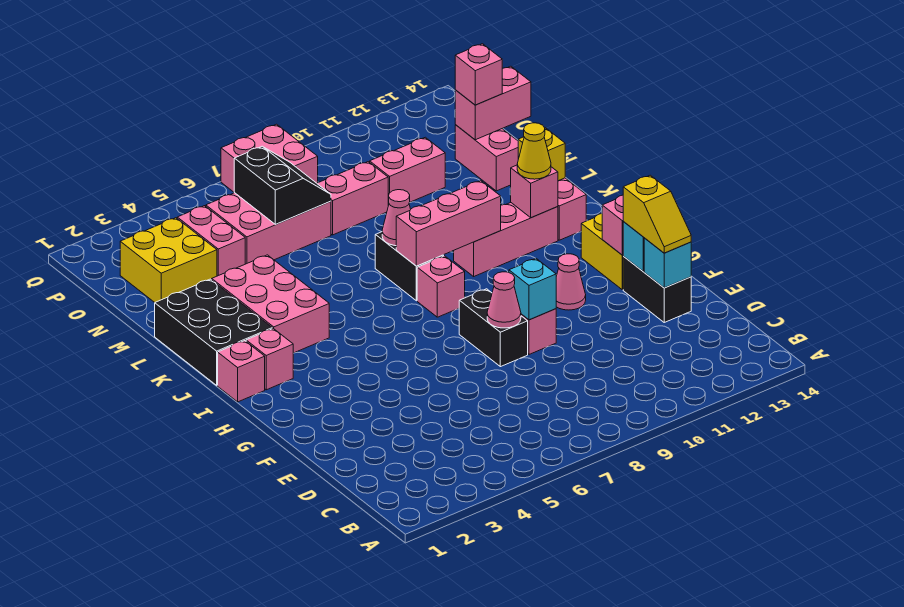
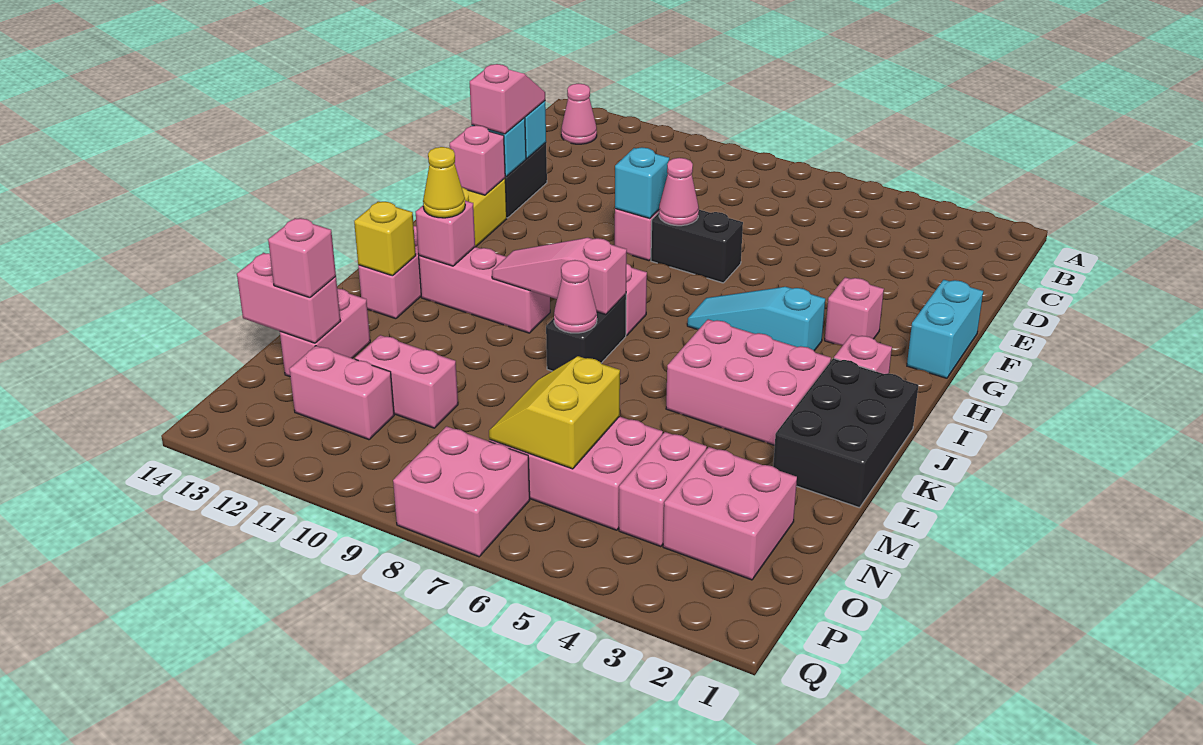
yellow slope E13:F13 level 3 top F -> pink slope E13:F13 level 3 top F
none -> cyan brick F1:G1 level 1
black brick F8:G8 level 1 -> black brick F7:F8 level 1
pink cone G11 level 1 -> pink cone B13 level 1
none -> cyan slope H4:H6 level 1 top 4
pink brick I1 level 1 -> pink brick G3 level 1
pink brick J3:L4 level 1 -> pink brick J3:K5 level 1
pink brick J8:J10 level 2 -> pink slope J8:J10 level 2 top 8
yellow brick N2:O3 level 1 -> pink brick N2:O3 level 1
black slope N6:O7 level 2 top 6 -> yellow slope N6:O7 level 2 top 6
pink brick N8:N9 level 1 -> pink brick O11:O12 level 1

